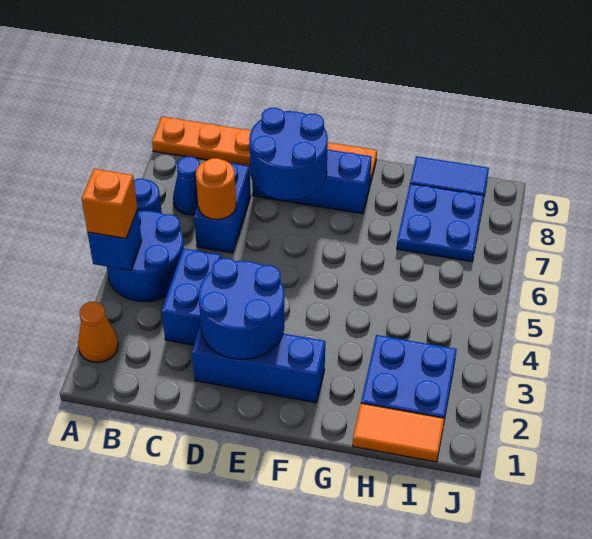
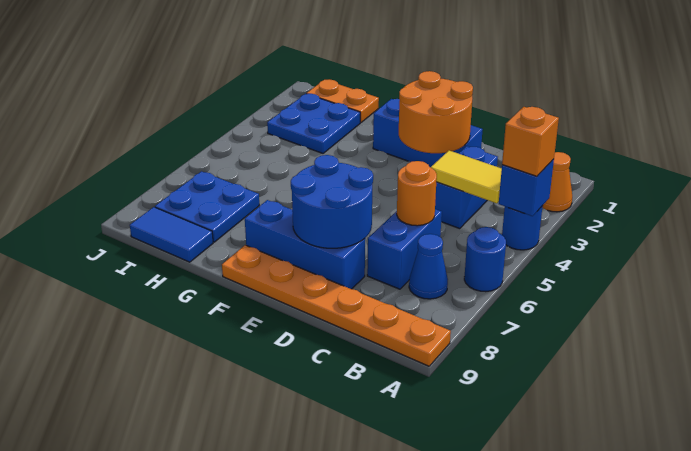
blue round brick A4:B5 level 1 -> blue round brick A4 level 1
none -> yellow tile B4:C4 level 2
blue round brick D2:E3 level 2 -> orange round brick D2:E3 level 2
orange tile H1:I1 level 1 -> orange plate H1:I1 level 1

